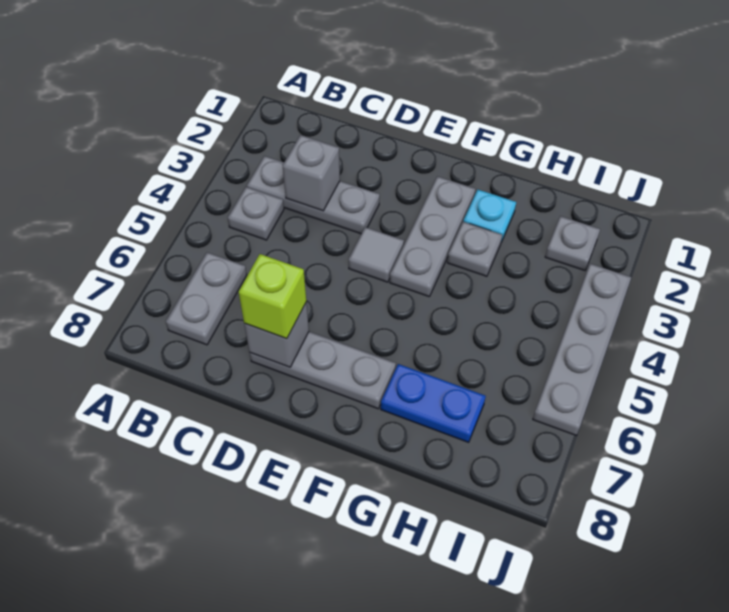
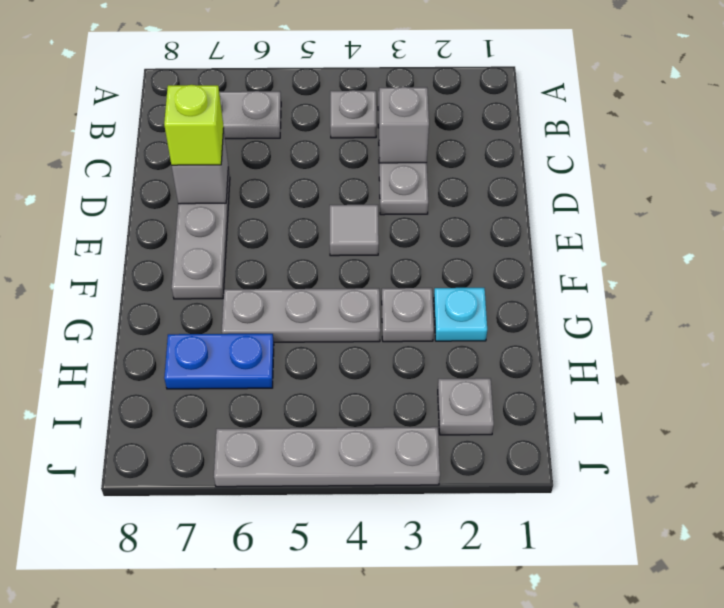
grey plate F2:F4 level 1 -> grey plate G4:G6 level 1
blue plate G7:H7 level 1 -> blue plate H6:H7 level 1

